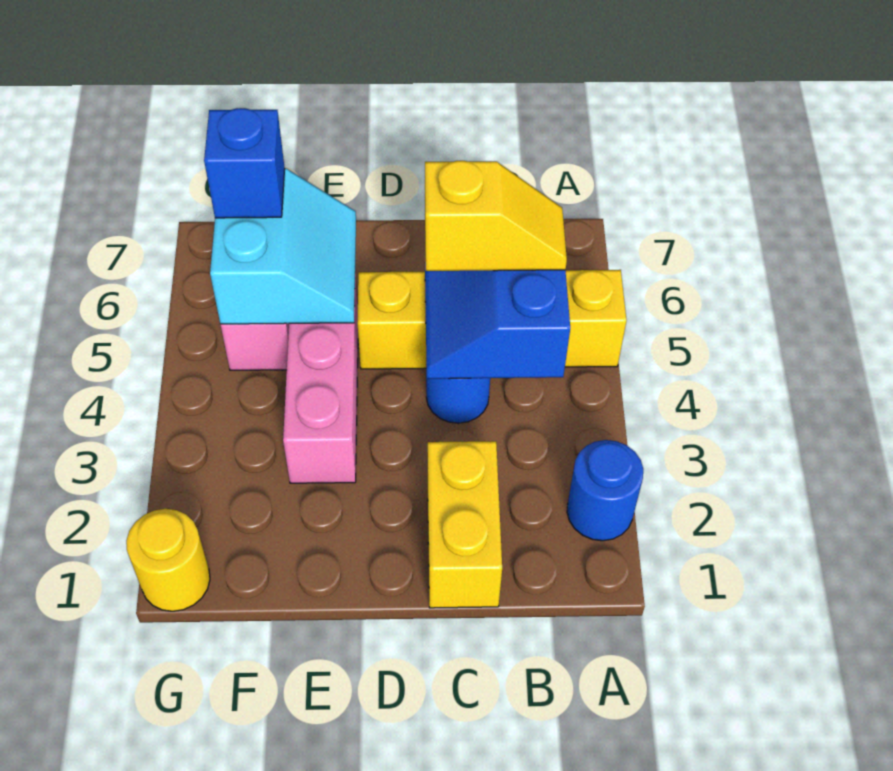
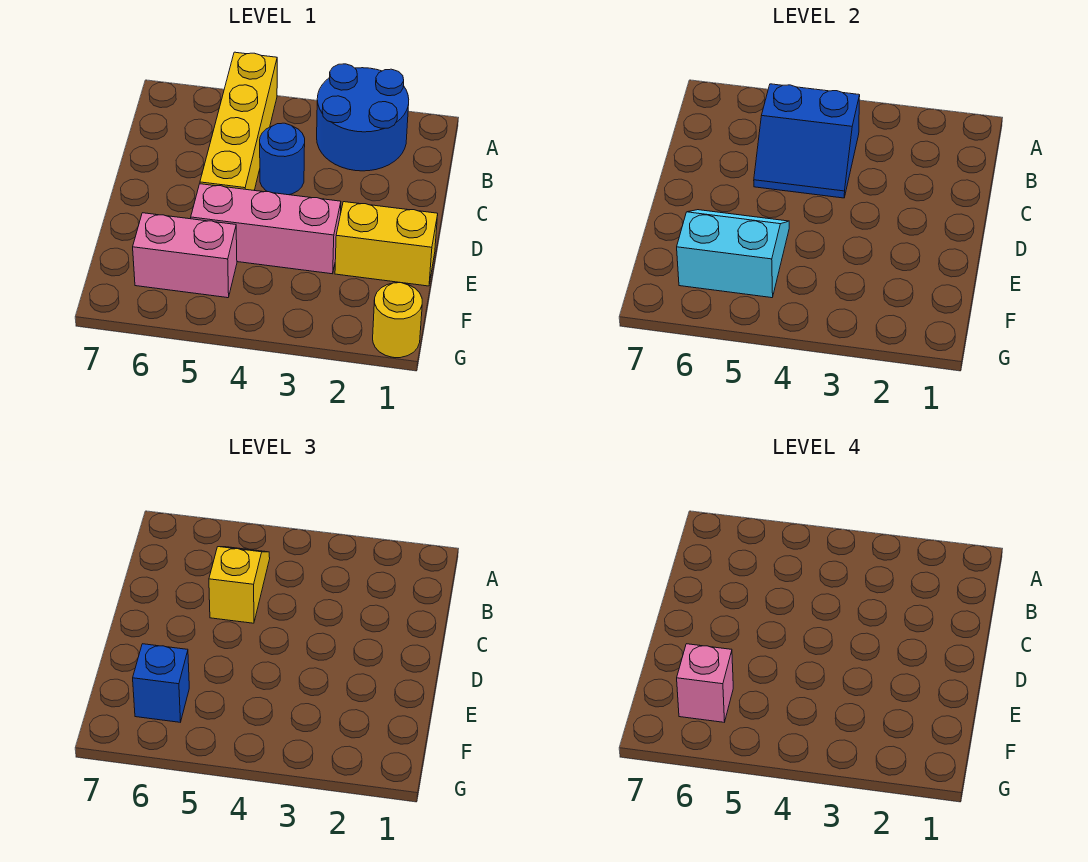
blue round brick A2 level 1 -> blue round brick A2:B3 level 1
yellow brick C1:C2 level 1 -> yellow brick E1:E2 level 1
none -> pink brick F6 level 4

